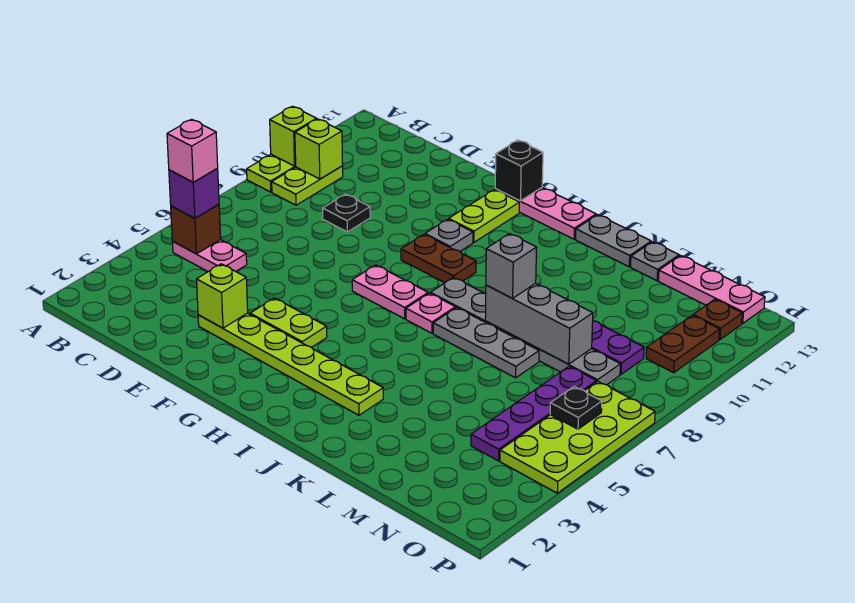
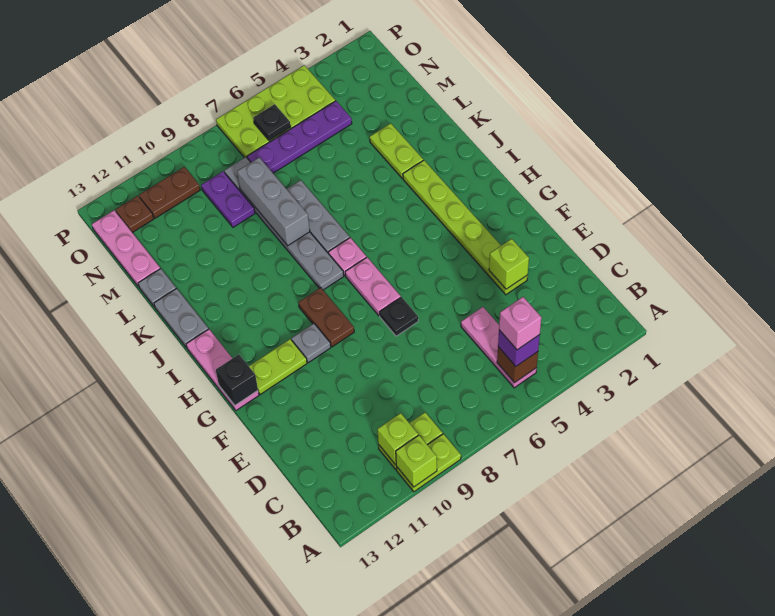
pink plate B5:C5 level 1 -> pink plate B5:D5 level 1
black plate D9 level 1 -> black plate F7 level 1
lime plate F4:G4 level 1 -> lime plate K3:L3 level 1
grey brick K8 level 3 -> none

